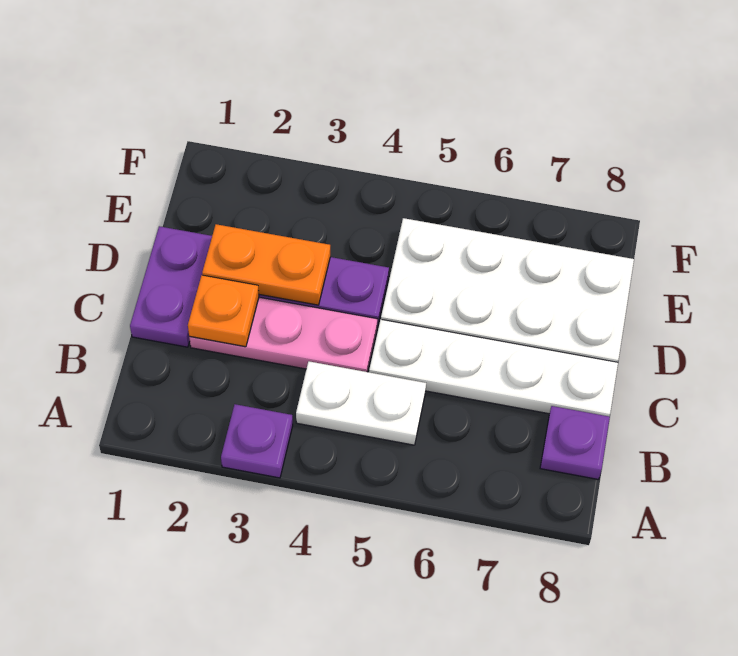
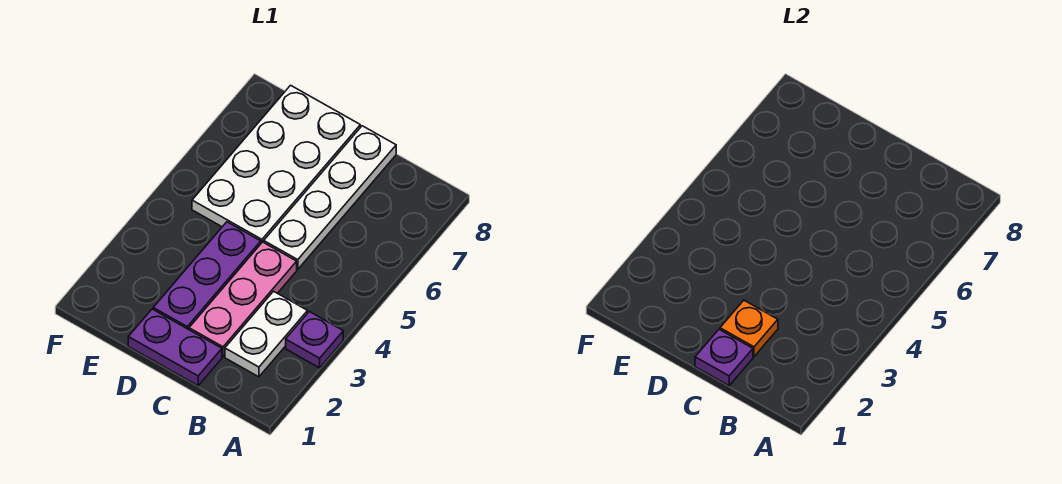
white plate B4:B5 level 1 -> white plate B2:B3 level 1
purple plate B8 level 1 -> purple plate C1 level 2
orange plate D2:D3 level 2 -> none

